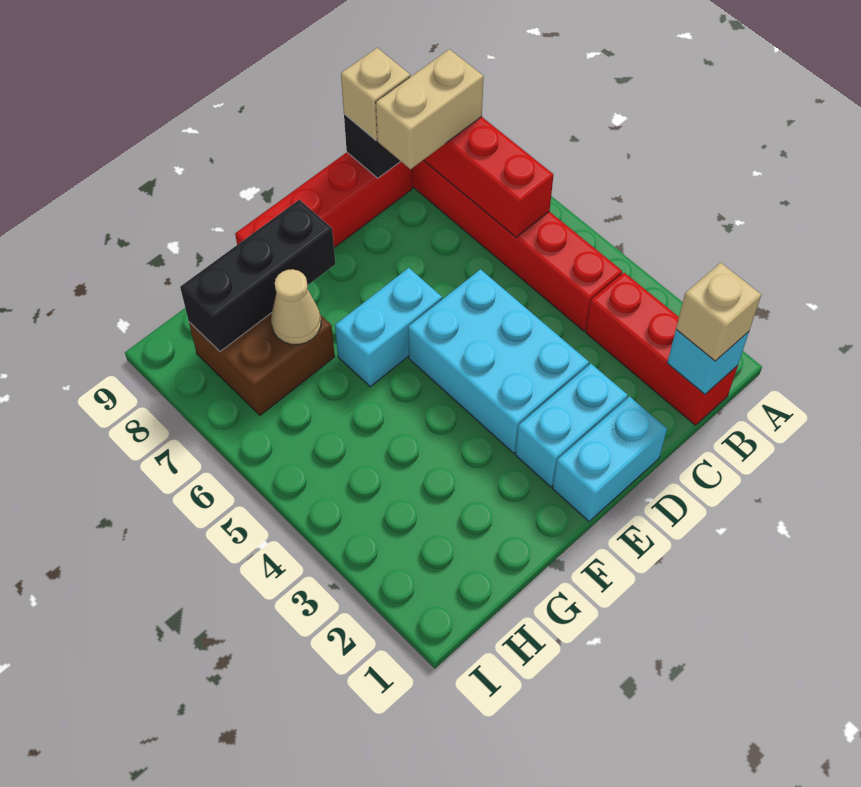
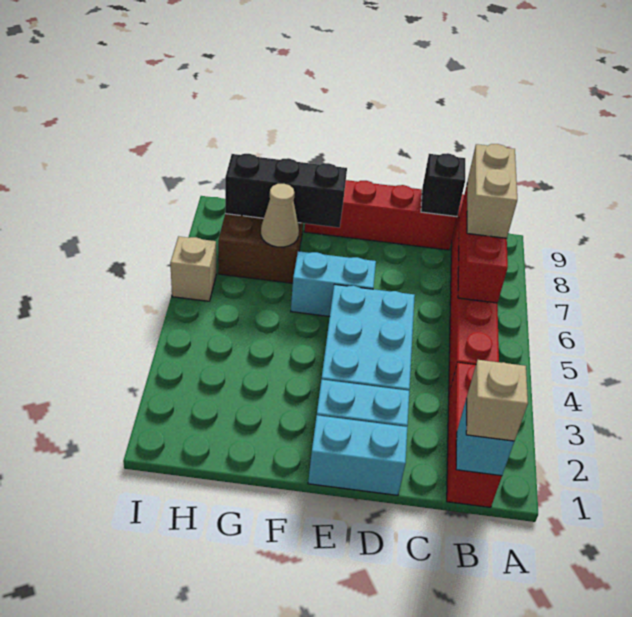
tan brick B8:C8 level 3 -> tan brick B7:B8 level 3
tan brick C9 level 3 -> tan brick I6 level 1

